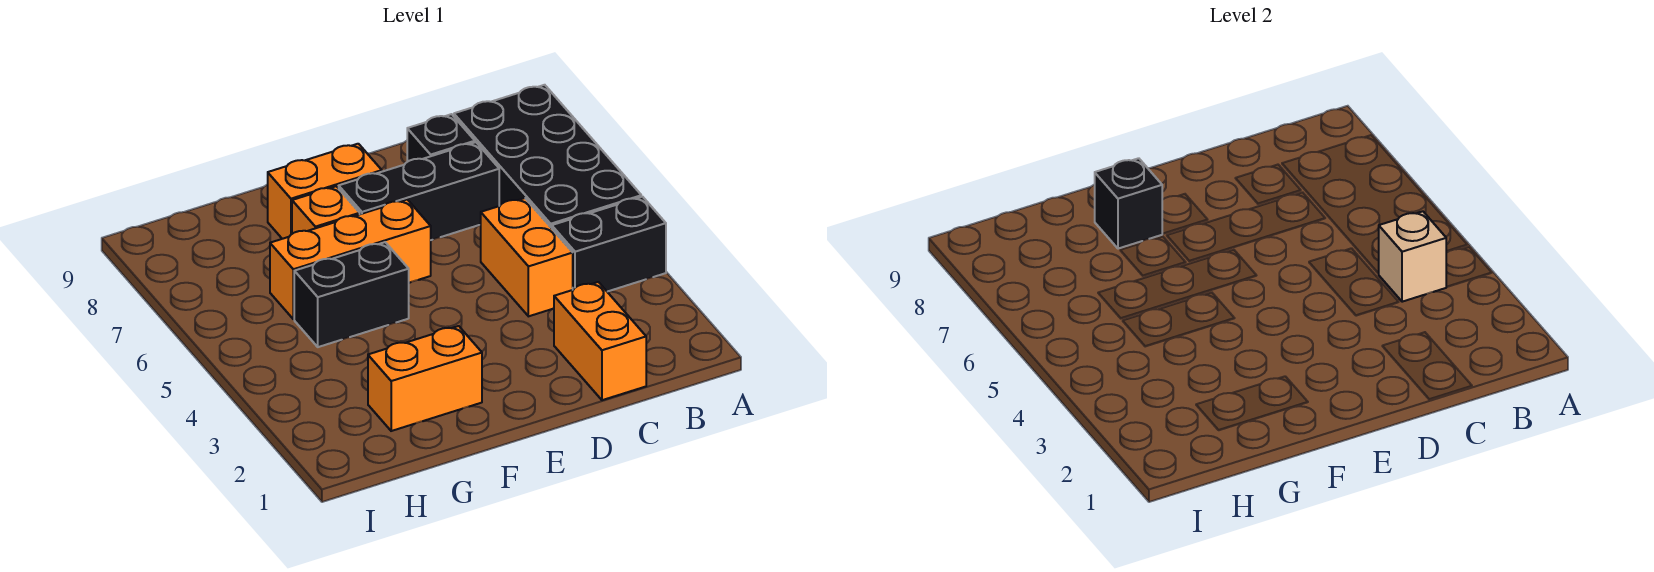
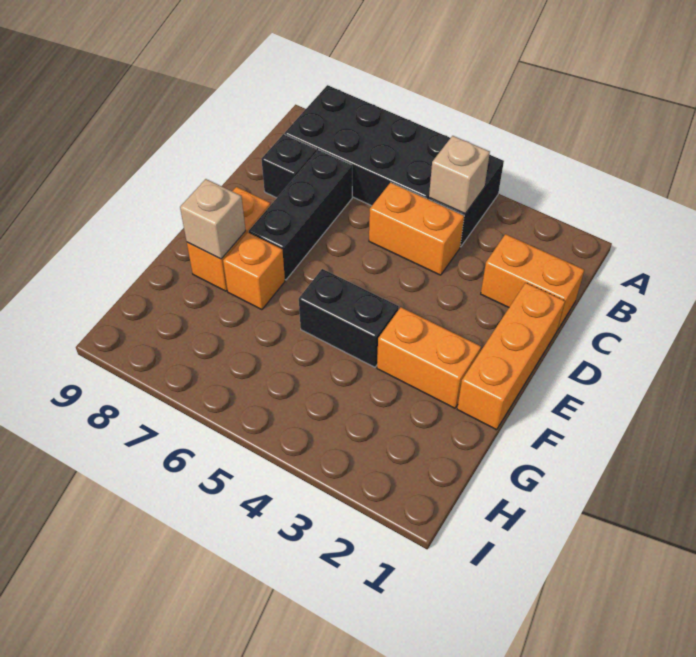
orange brick E6:G6 level 1 -> orange brick D1:F1 level 1
orange brick F2:G2 level 1 -> orange brick F2:F3 level 1
black brick F5:G5 level 1 -> black brick F4:F5 level 1
black brick F8 level 2 -> tan brick F8 level 2

